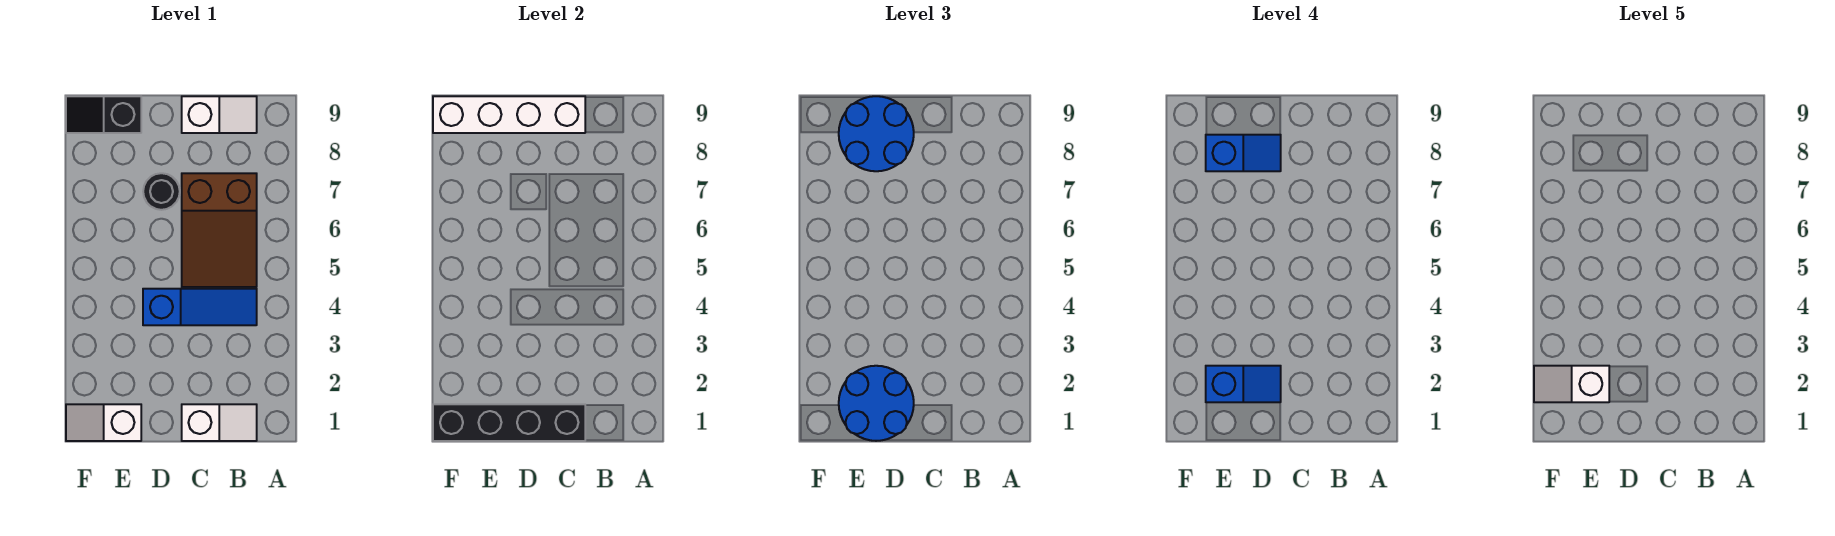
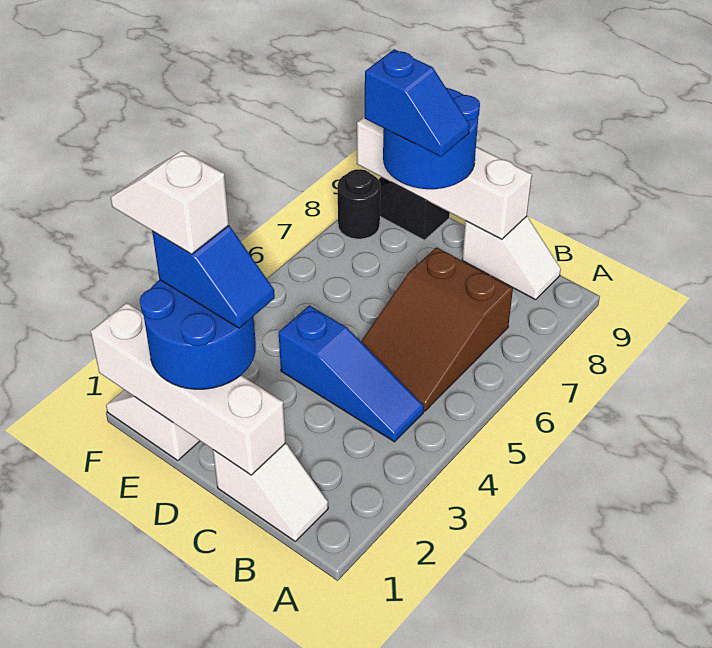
black brick C1:F1 level 2 -> white brick C1:F1 level 2
black round brick D7 level 1 -> black round brick F8 level 1

